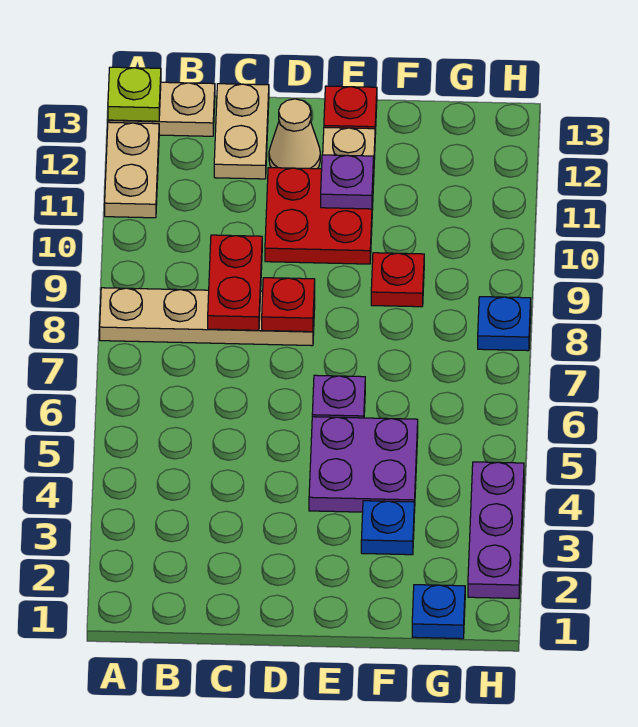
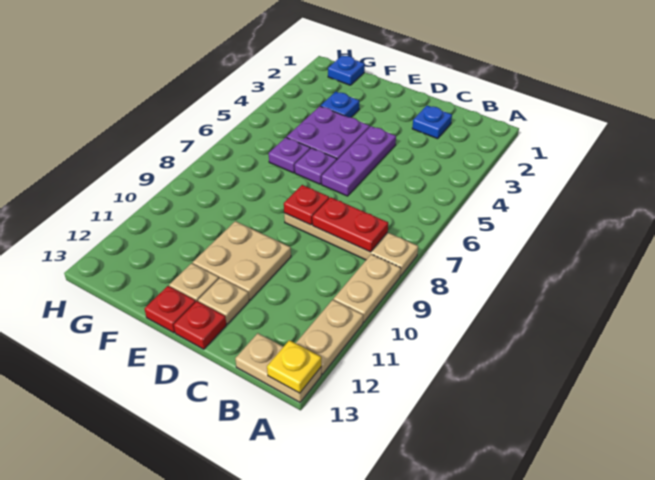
lime plate A13 level 2 -> yellow plate A13 level 2
red plate C8:C9 level 2 -> red plate B8:C8 level 2
tan plate C12:C13 level 1 -> tan plate A9:A10 level 1
red plate D10:E11 level 1 -> tan plate D10:E11 level 1
tan cone D12 level 1 -> tan plate D12 level 1
purple plate E11 level 2 -> purple plate F6 level 1
red plate F9 level 1 -> red plate D13 level 1
purple plate H2:H4 level 1 -> purple plate D4:D6 level 1
blue plate H8 level 1 -> blue plate C2 level 1

